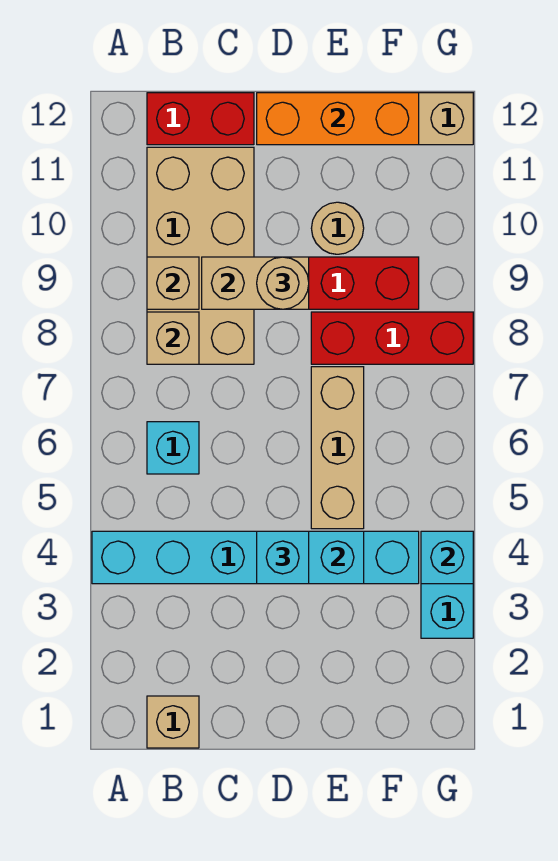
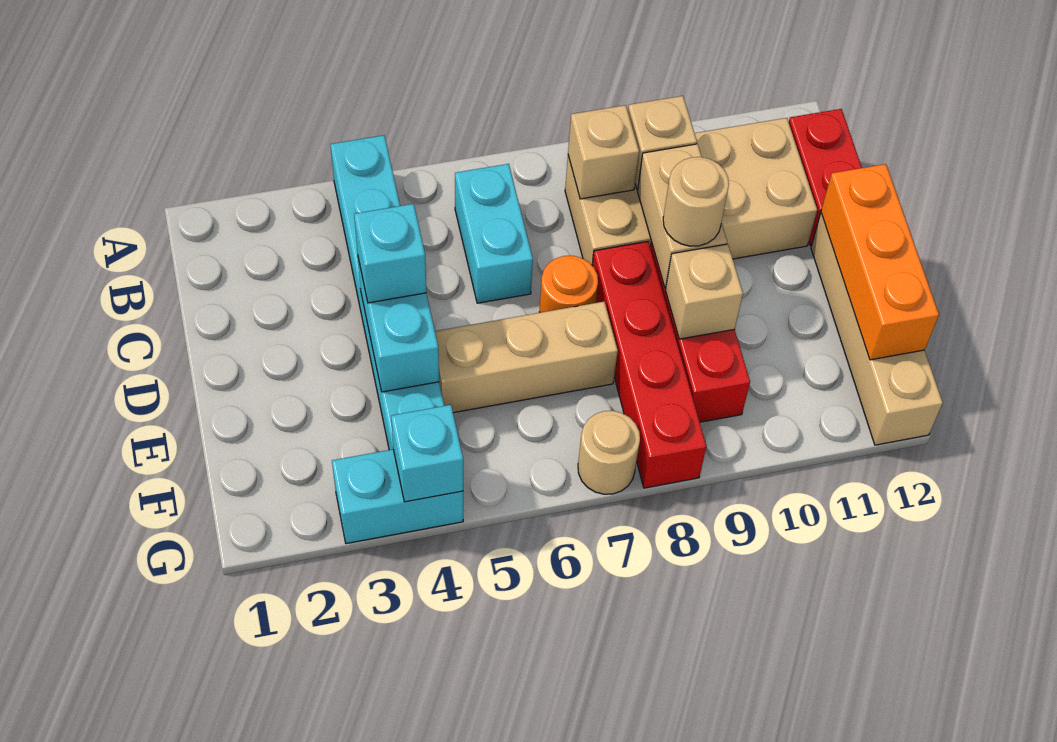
tan brick B1 level 1 -> tan brick E9 level 2
cyan brick B6 level 1 -> cyan brick B6:C6 level 1
none -> orange round brick D7 level 1
red brick E8:G8 level 1 -> red brick D8:G8 level 1
tan round brick E10 level 1 -> tan round brick G7 level 1

